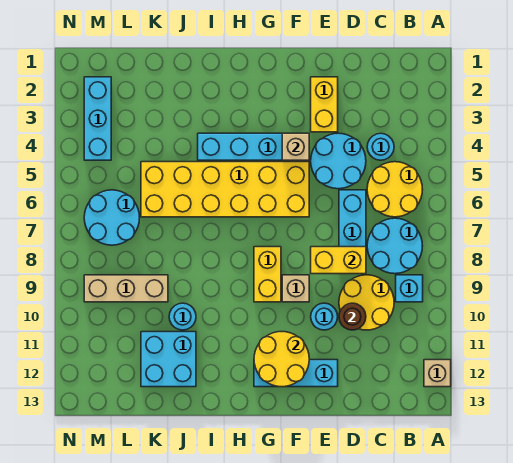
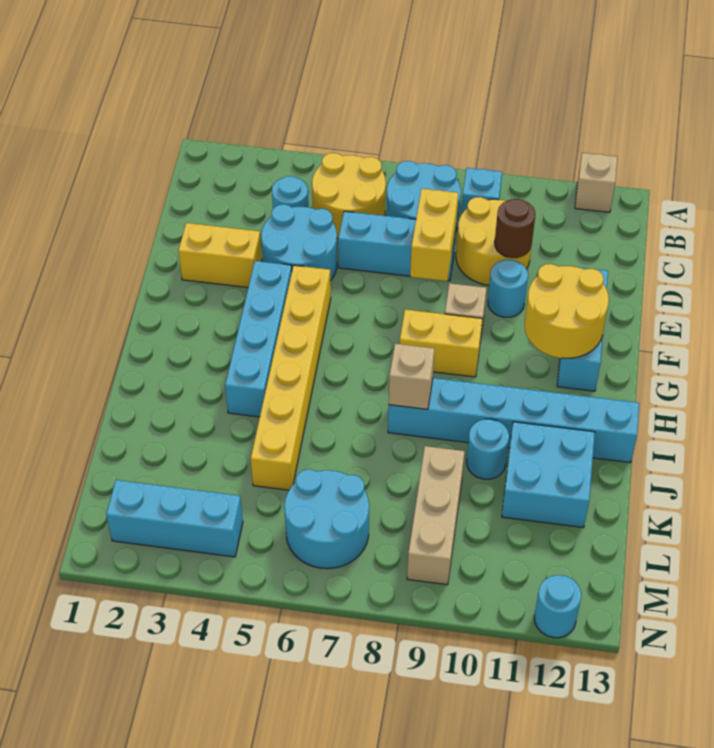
tan brick F4 level 2 -> tan brick I8 level 2
yellow brick F5:K6 level 1 -> yellow brick F5:K5 level 1
none -> cyan brick I8:I13 level 1
none -> cyan round brick N12 level 1

